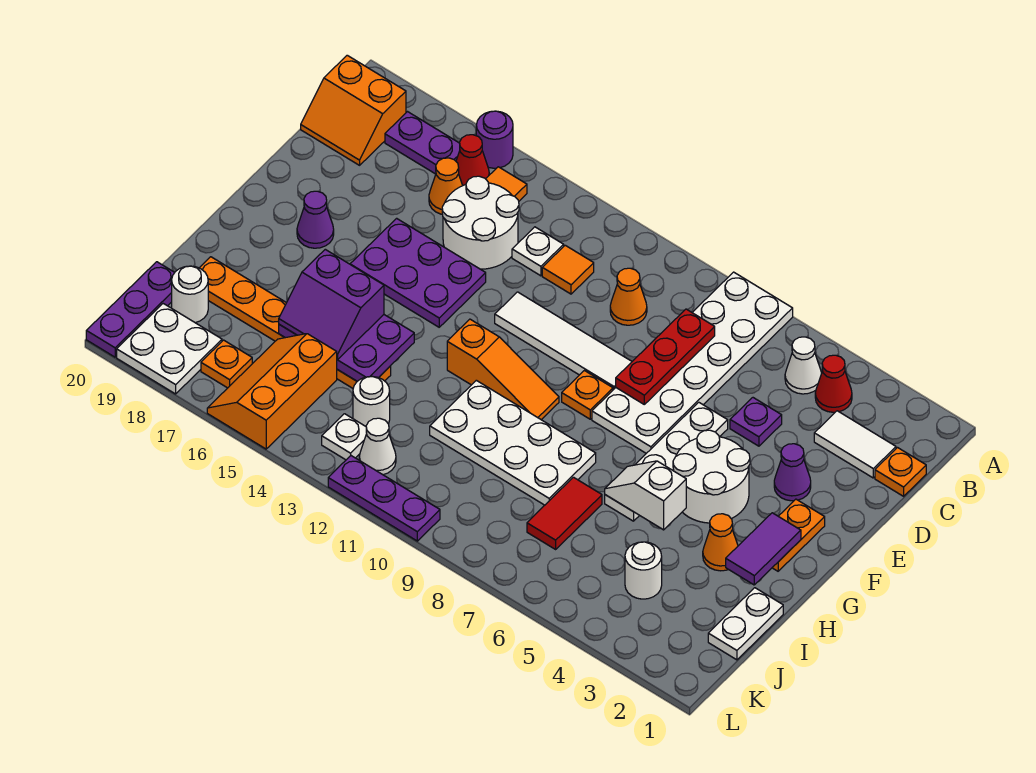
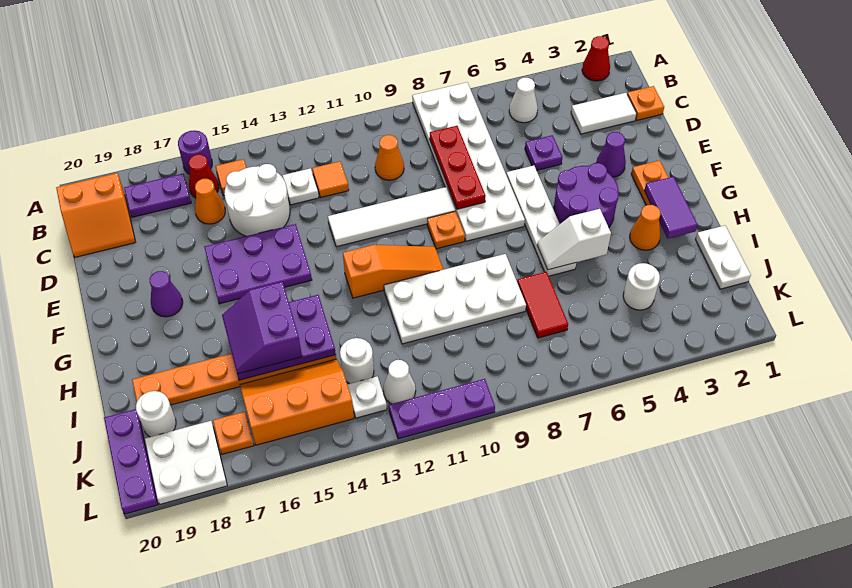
red cone B4 level 1 -> red cone A2 level 1
white round brick F4:G5 level 1 -> purple round brick F4:G5 level 1
purple slope H15:I16 level 3 top H -> purple slope H15:I16 level 3 top 15
orange slope J15:L16 level 1 top 15 -> orange slope J14:K16 level 1 top K

